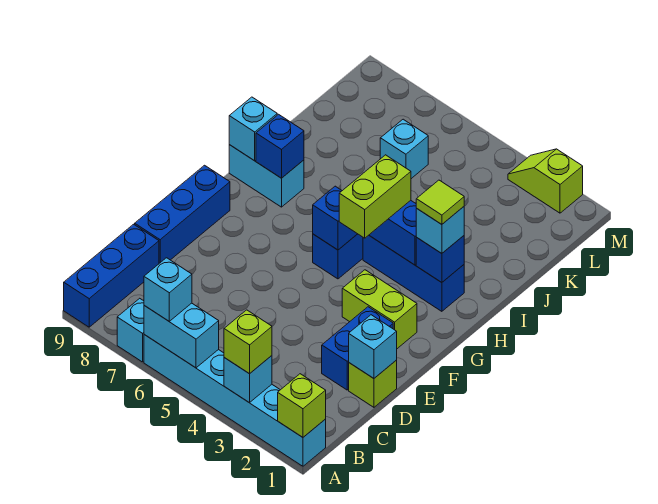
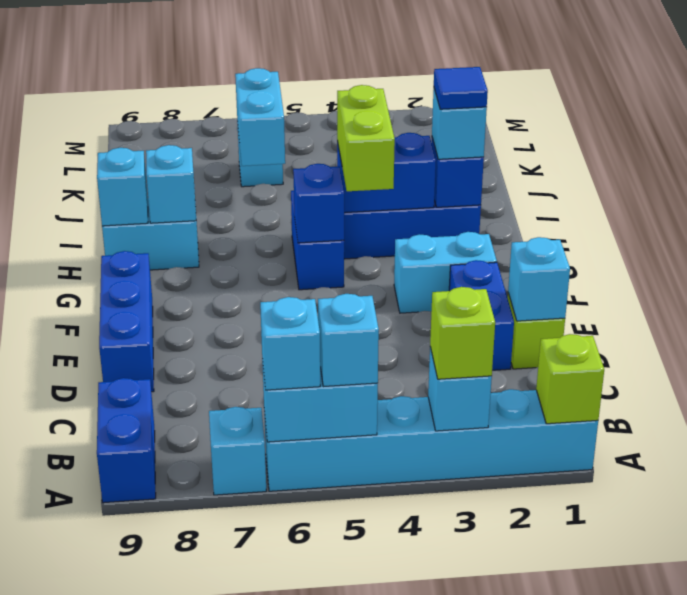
none -> cyan brick A5 level 3
blue brick A9:C9 level 1 -> blue brick A9:B9 level 1
lime brick F2:F3 level 1 -> cyan brick F2:F3 level 1
lime tile H2 level 4 -> blue tile H2 level 4
blue brick H8 level 2 -> cyan brick H8 level 2
none -> cyan brick J6:K6 level 2
lime slope M2:M3 level 1 top 2 -> none

